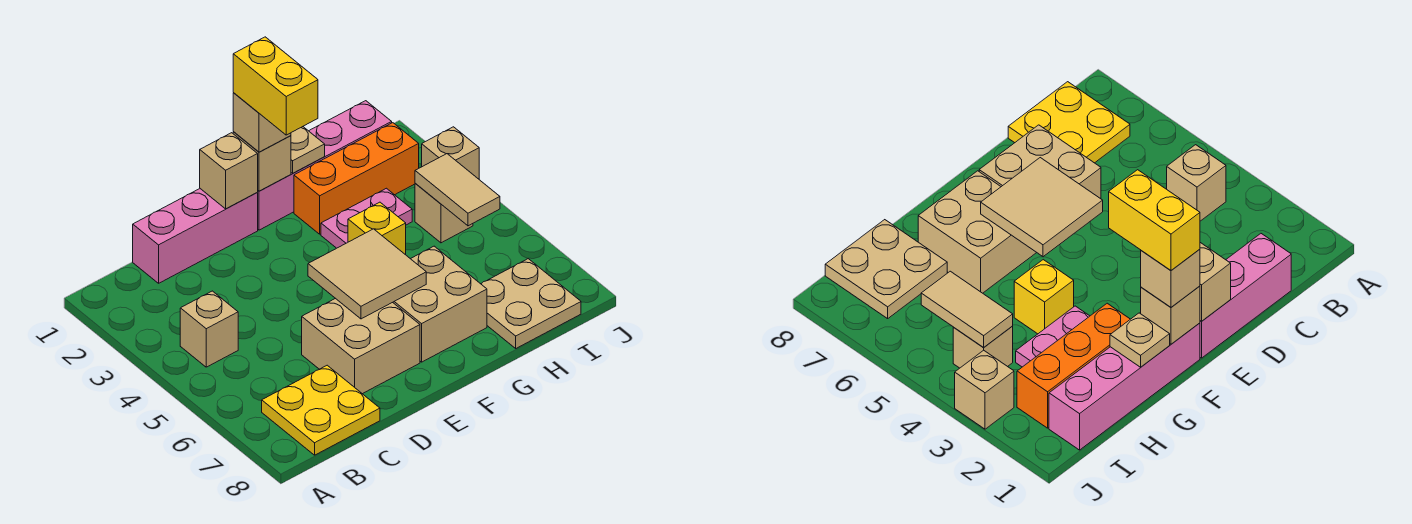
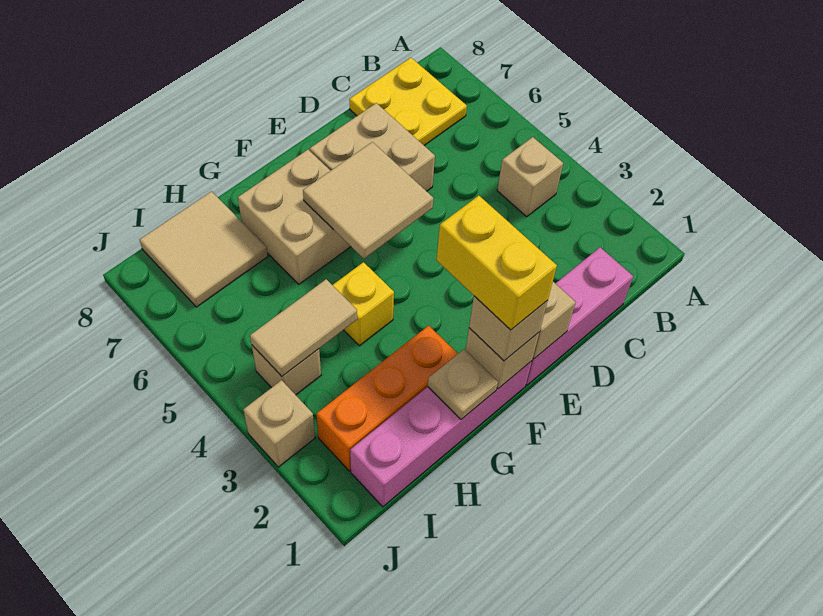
pink plate G3:H3 level 1 -> none
tan plate H7:I8 level 1 -> tan tile H7:I8 level 1
tan tile I4:I5 level 2 -> tan tile H4:I4 level 2

